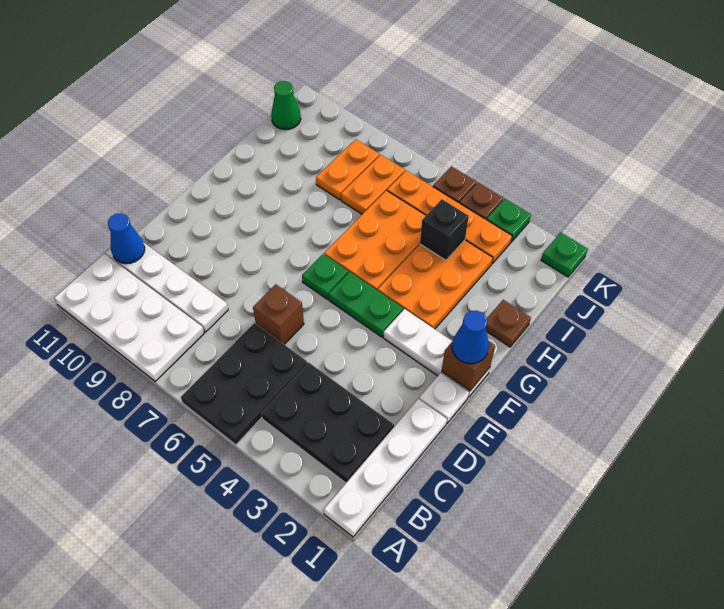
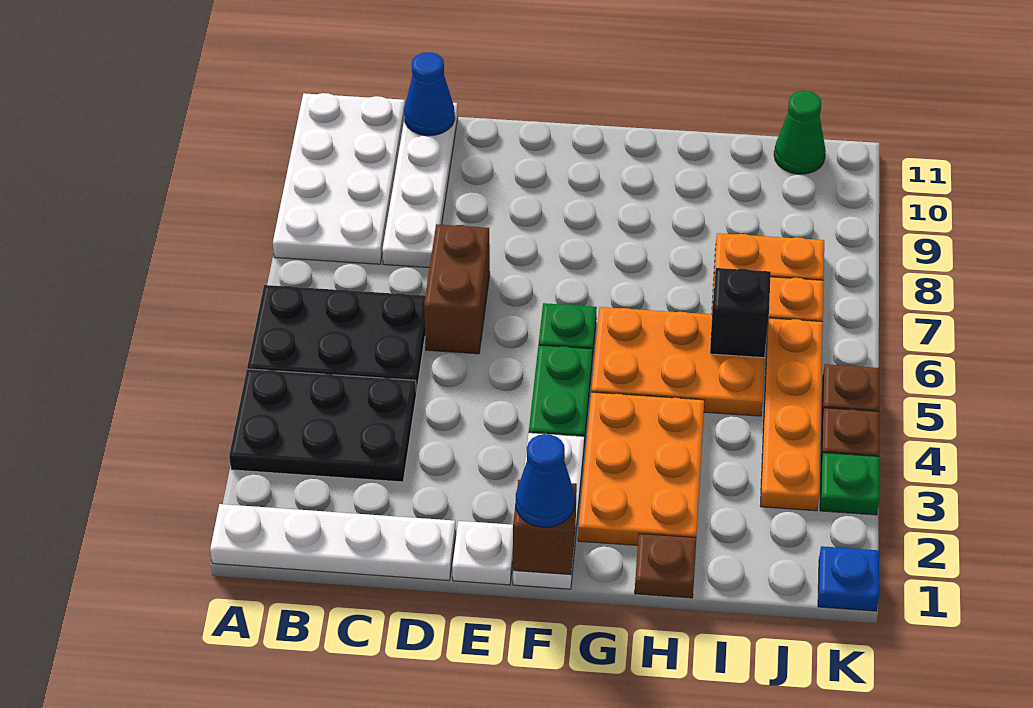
black plate B2:C4 level 1 -> black plate A3:C4 level 1
brown brick D6 level 1 -> brown brick D6:D7 level 1
orange plate G3:I4 level 1 -> orange plate G2:H4 level 1
black brick I4 level 2 -> black brick I6 level 2
green plate K1 level 1 -> blue plate K1 level 1

